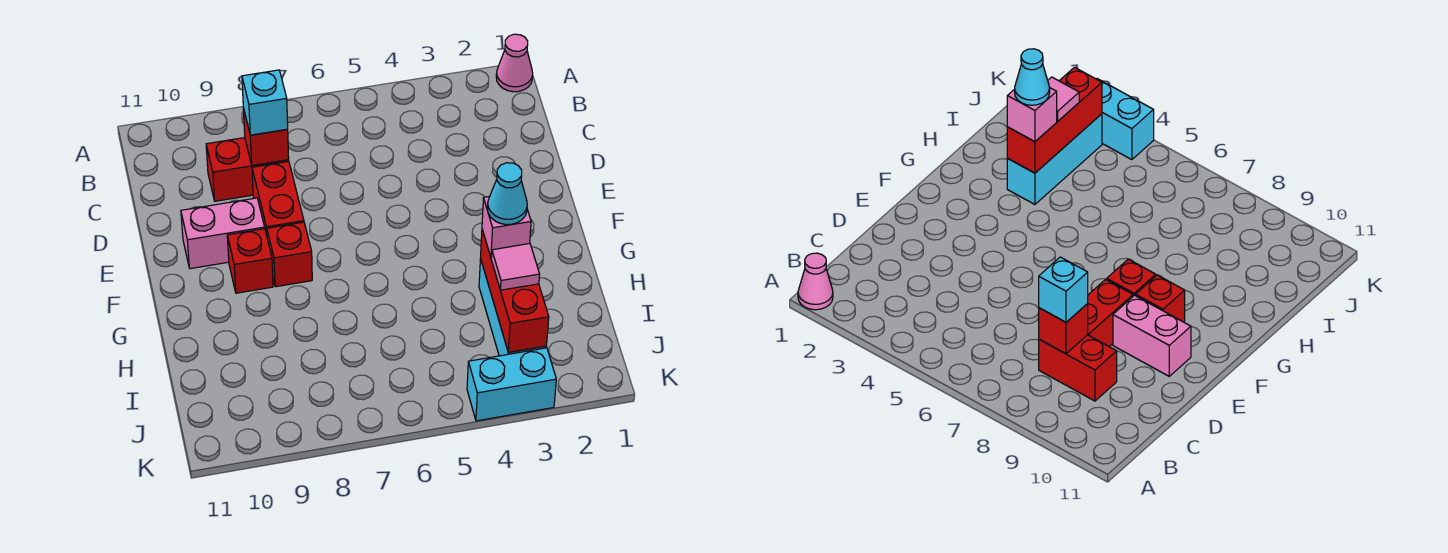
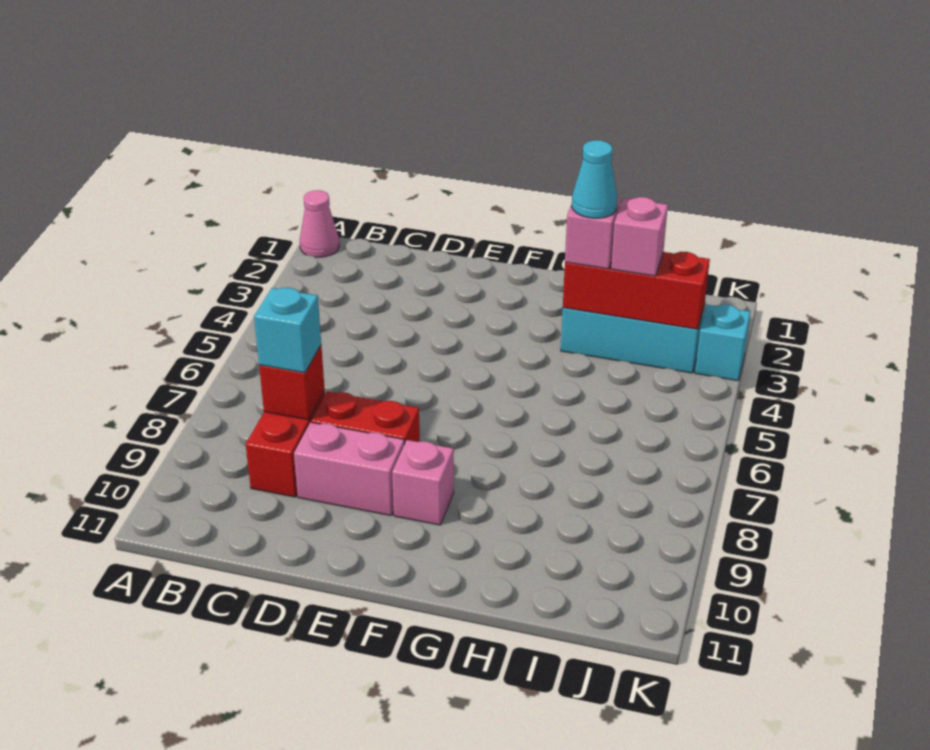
pink brick E9:E10 level 1 -> pink brick D9:E9 level 1
red brick F8 level 1 -> none
red brick F9 level 1 -> pink brick F9 level 1
pink tile I3 level 3 -> pink brick I3 level 3
cyan brick K3:K4 level 1 -> cyan brick K3 level 1

